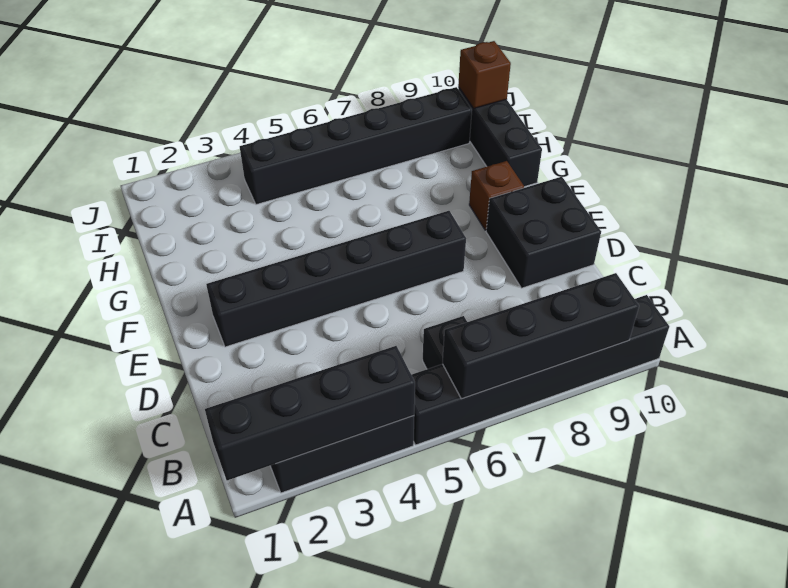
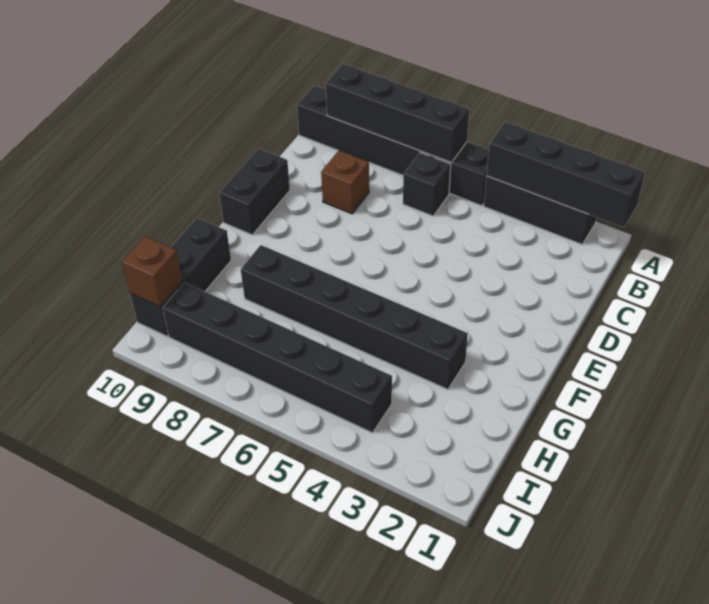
black brick D9:E10 level 1 -> black brick D10:E10 level 1
black brick E2:E7 level 1 -> black brick G3:G8 level 1
brown brick F9 level 1 -> brown brick C8 level 1

